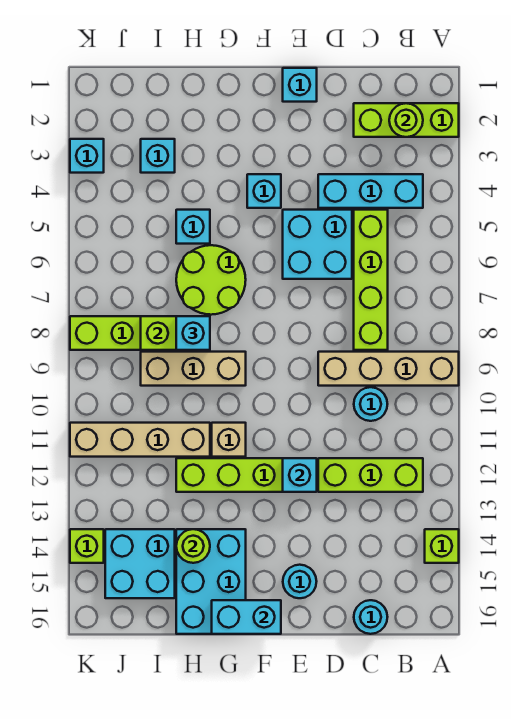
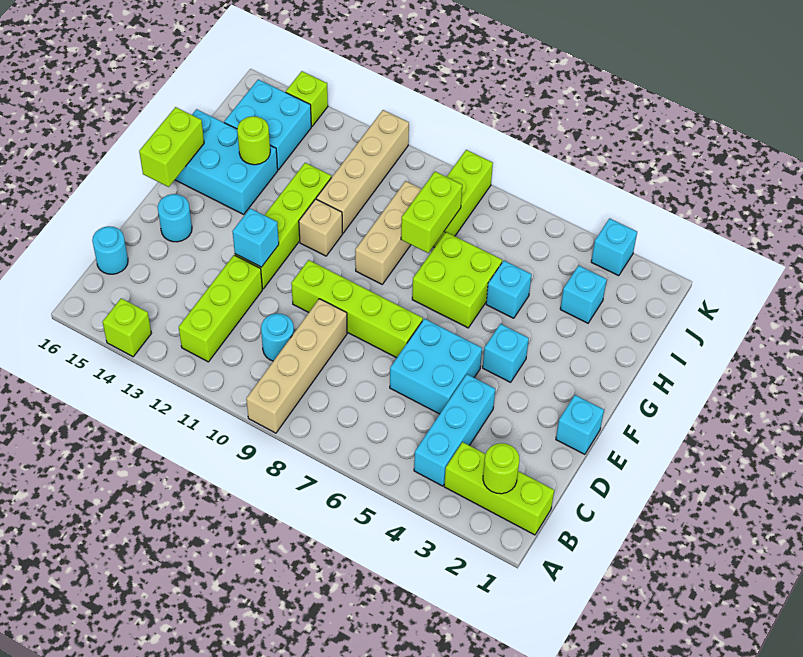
lime brick A2:C2 level 1 -> lime brick B1:B3 level 1
lime brick C5:C8 level 1 -> lime brick E7:E10 level 1
cyan brick F16:G16 level 2 -> lime brick F16:G16 level 2
lime round brick G6:H7 level 1 -> lime brick G6:H7 level 1
cyan brick H8 level 3 -> none

